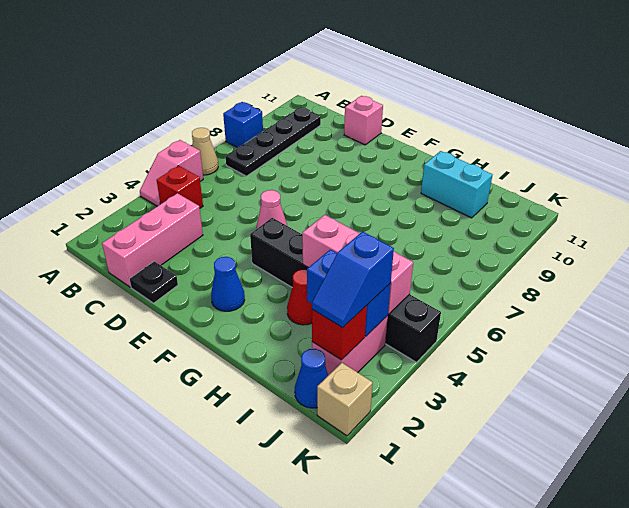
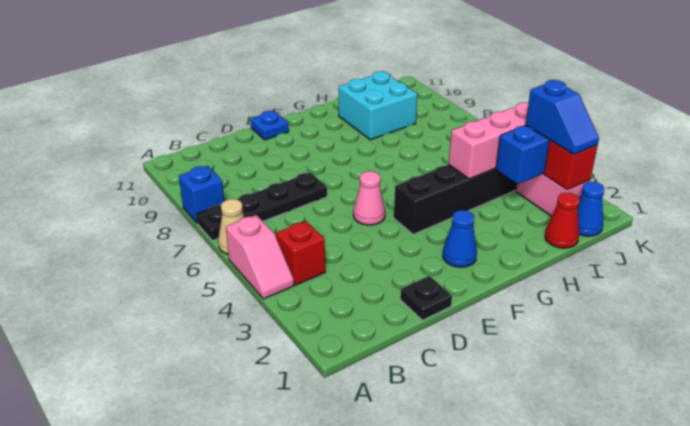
black plate B7:B10 level 1 -> black plate A7:D7 level 1
pink brick C1:C3 level 1 -> none
pink brick D11 level 1 -> none
none -> blue plate E11 level 1
red cone H3 level 1 -> red cone I1 level 1
cyan brick H10:I10 level 1 -> cyan brick H9:I10 level 1
tan brick K1 level 1 -> none

